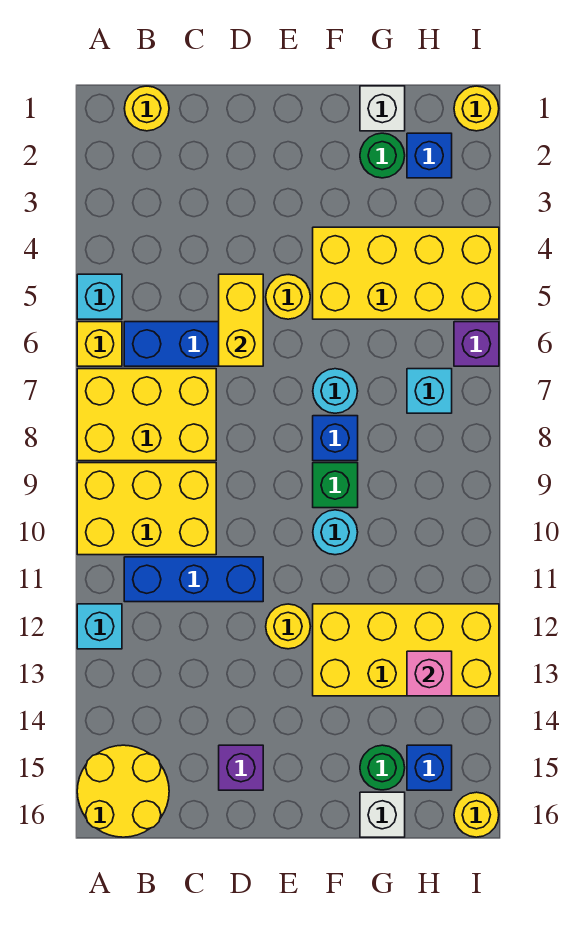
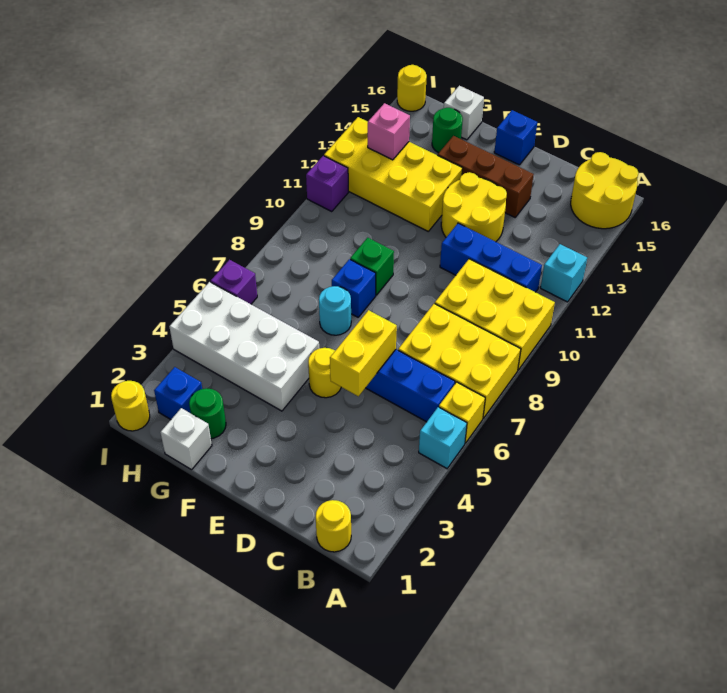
none -> brown brick D14:F14 level 1
purple brick D15 level 1 -> purple brick I11 level 1
yellow round brick E12 level 1 -> yellow round brick D12:E13 level 1
yellow brick F4:I5 level 1 -> white brick F4:I5 level 1
cyan round brick F10 level 1 -> none
cyan brick H7 level 1 -> none
blue brick H15 level 1 -> blue brick E16 level 1

